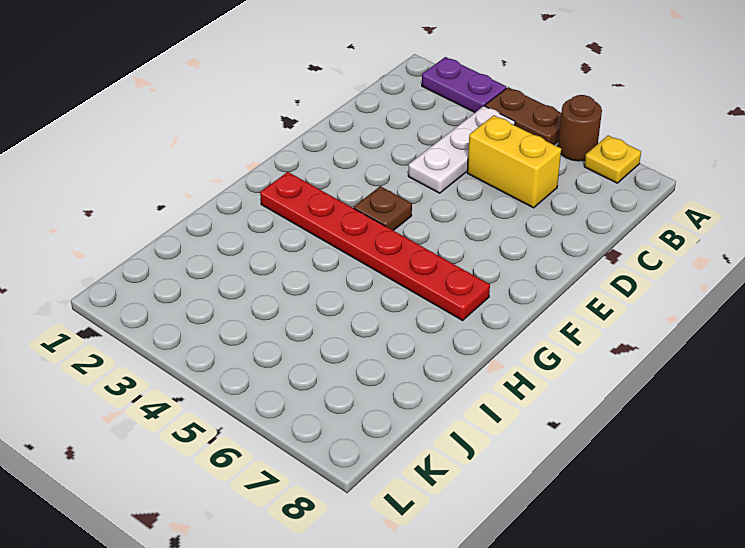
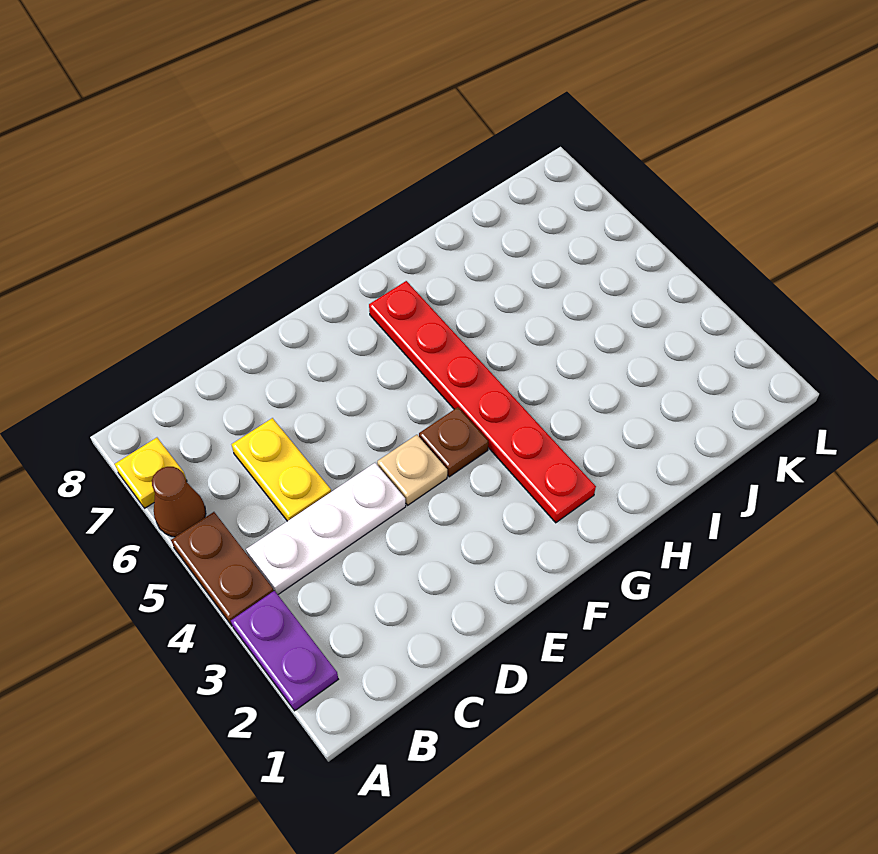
brown round brick A6 level 1 -> brown cone A6 level 1
yellow brick C5:C6 level 1 -> yellow plate C5:C6 level 1
none -> tan plate E4 level 1

